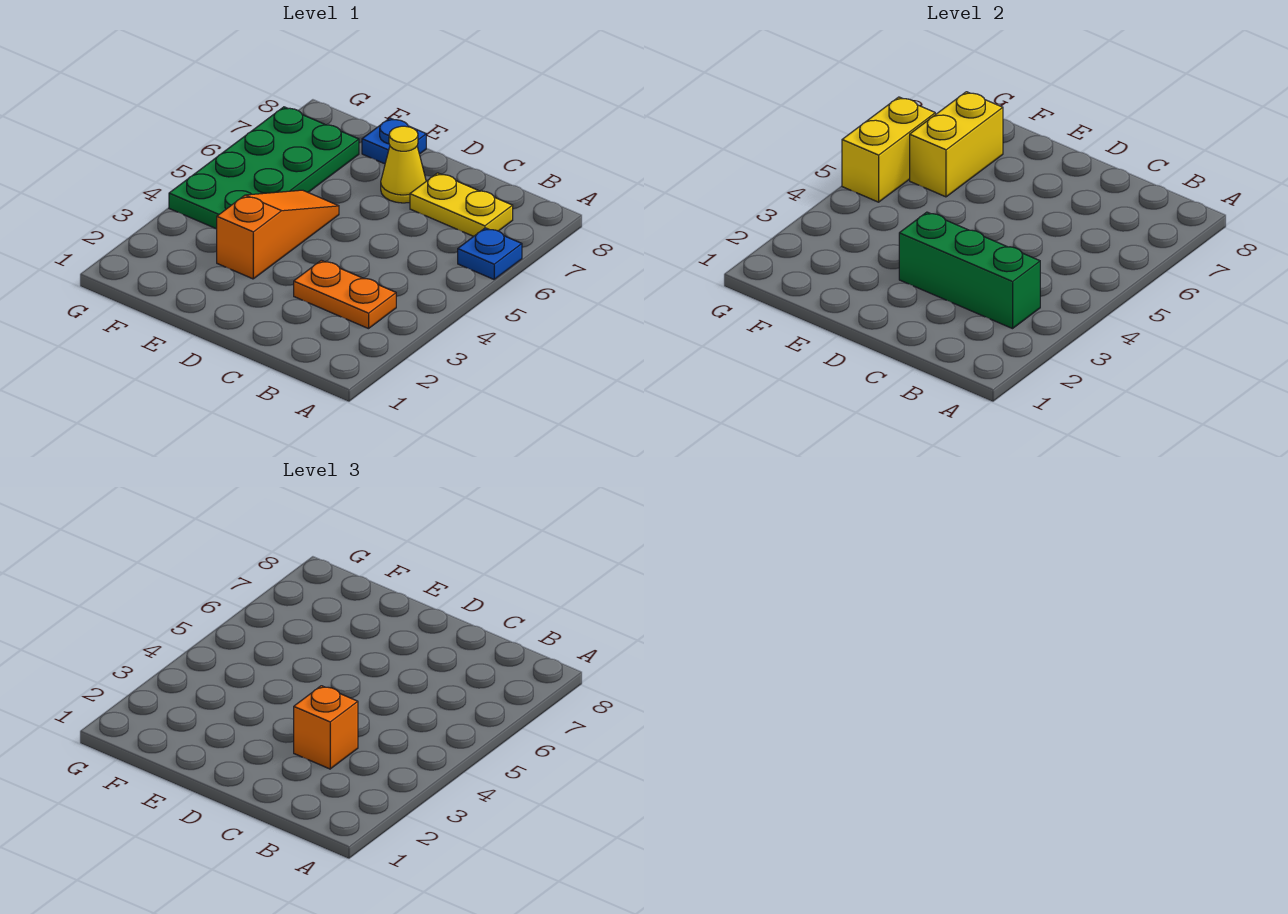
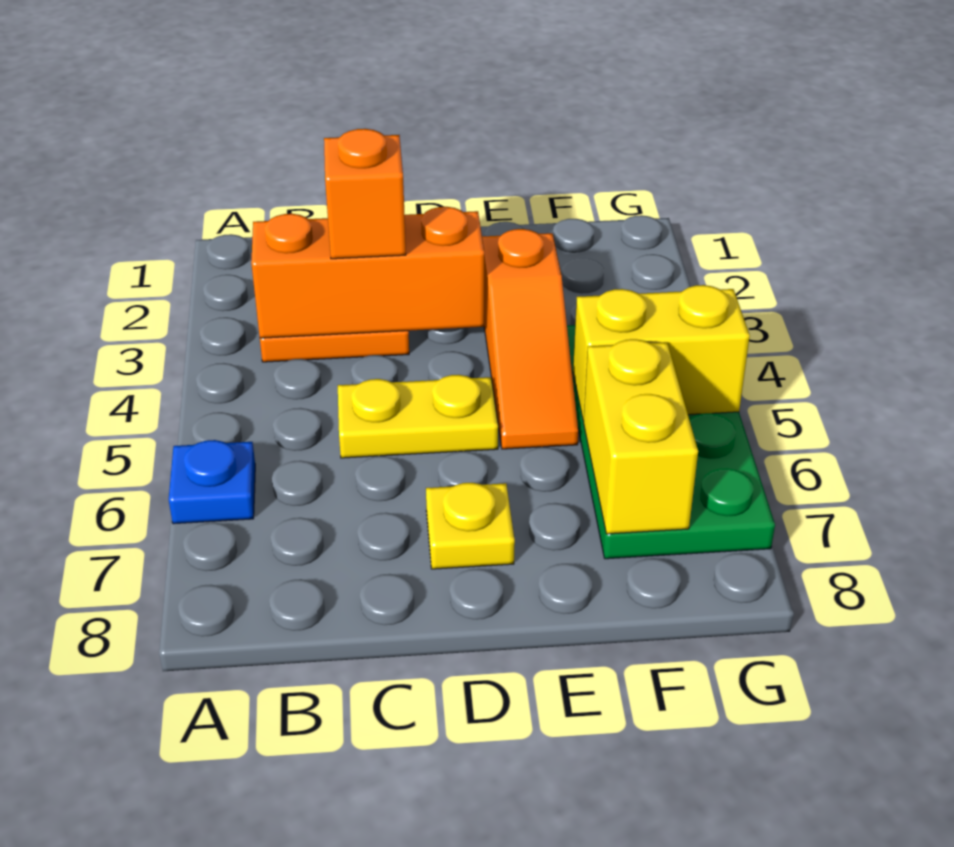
green brick B3:D3 level 2 -> orange brick B3:D3 level 2
yellow plate B7:C7 level 1 -> yellow plate C5:D5 level 1
yellow cone D7 level 1 -> yellow plate D7 level 1
blue plate E8 level 1 -> none
yellow brick G5:G6 level 2 -> yellow brick F5:G5 level 2

